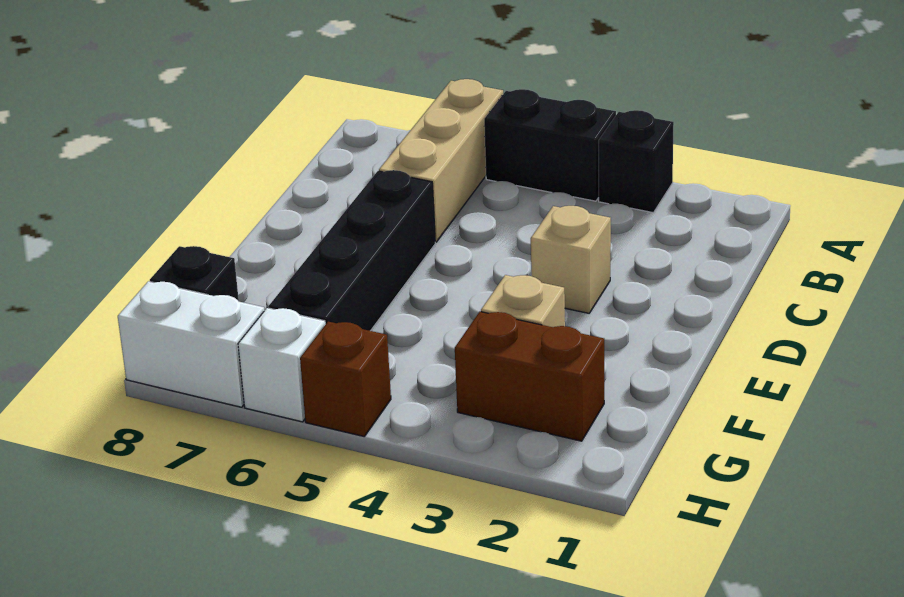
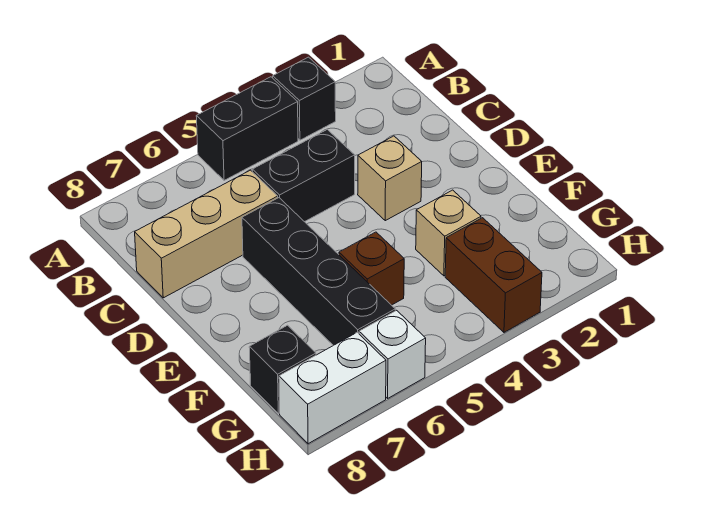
tan brick A6:C6 level 1 -> tan brick C6:C8 level 1
none -> black brick C4:C5 level 1
brown brick G2:G3 level 1 -> brown brick G3:H3 level 1
brown brick H5 level 1 -> brown brick F5 level 1

